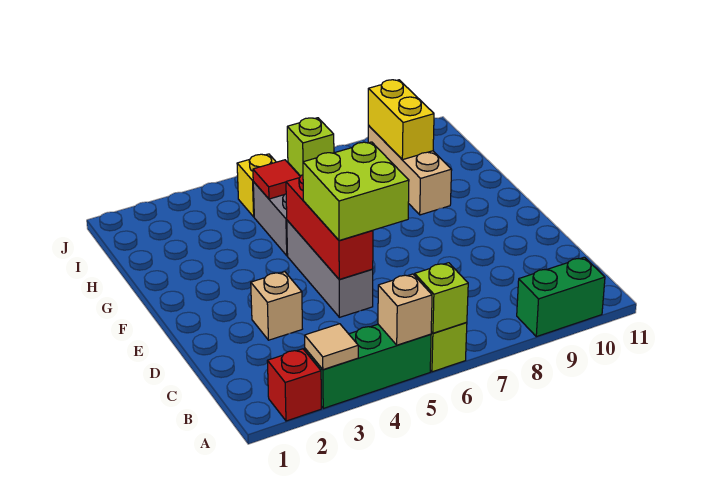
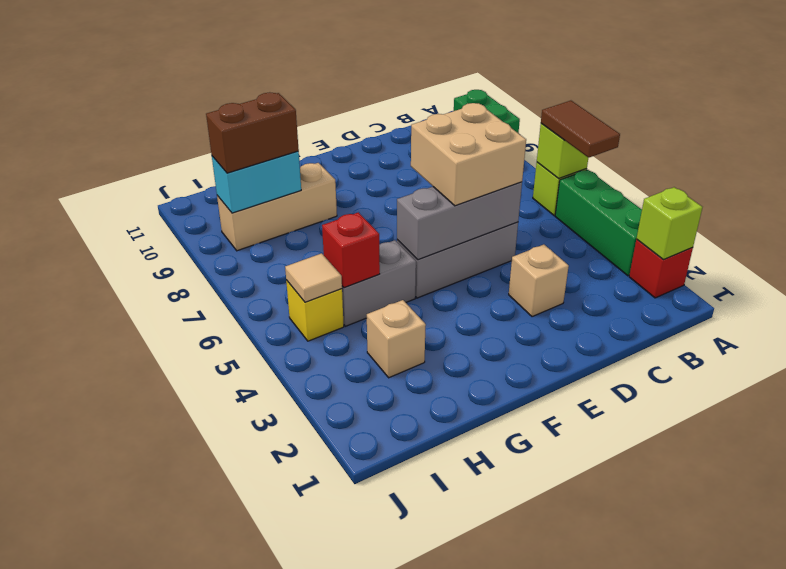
tan tile A3 level 2 -> tan tile I5 level 2
tan brick A5 level 2 -> tan brick H3 level 1
none -> brown tile A5:A6 level 3
red brick D5:F5 level 2 -> grey brick D5:F5 level 2
lime brick D5:E6 level 3 -> tan brick D5:E6 level 3
red tile H5 level 2 -> red brick H5 level 2
yellow brick H9:I9 level 2 -> cyan brick H9:I9 level 2
none -> brown brick H9:I9 level 3
lime brick J7 level 1 -> lime brick A2 level 2

